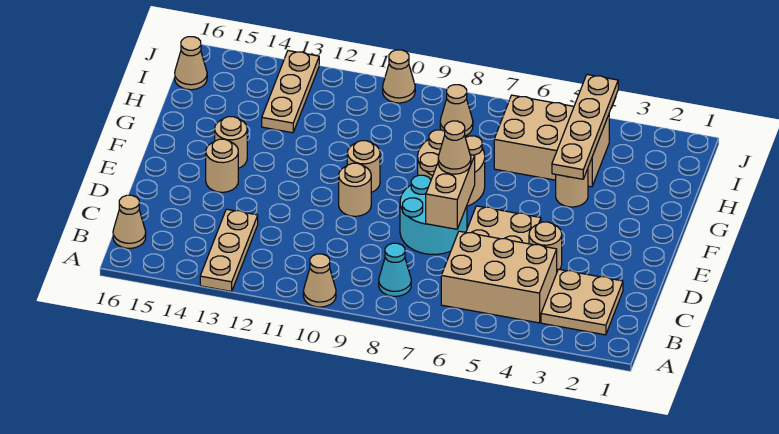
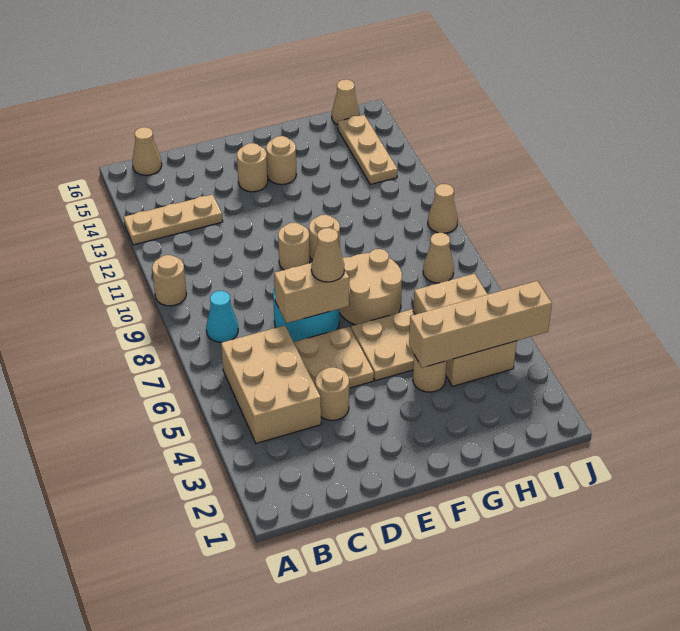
tan cone A10 level 1 -> tan round brick A10 level 1
tan plate B2:C3 level 1 -> tan plate F5:G6 level 1
tan plate G4:J4 level 2 -> tan brick G4:J4 level 2
tan plate H13:J13 level 1 -> tan plate I13:I15 level 1

